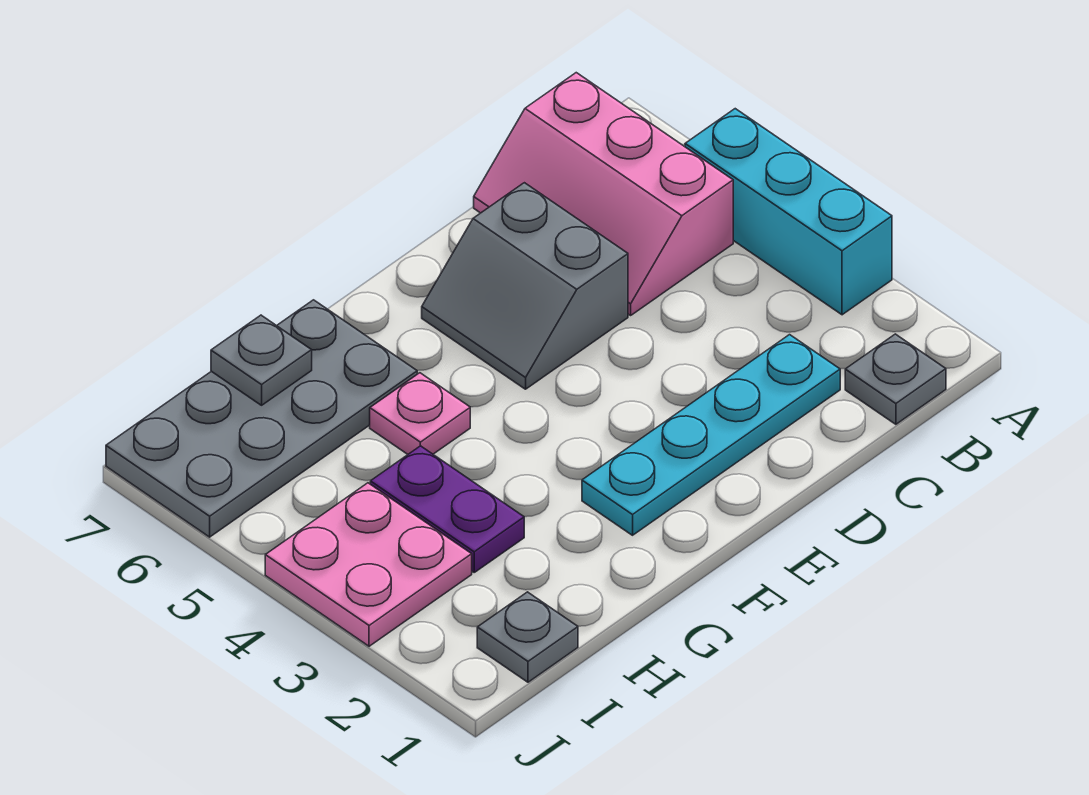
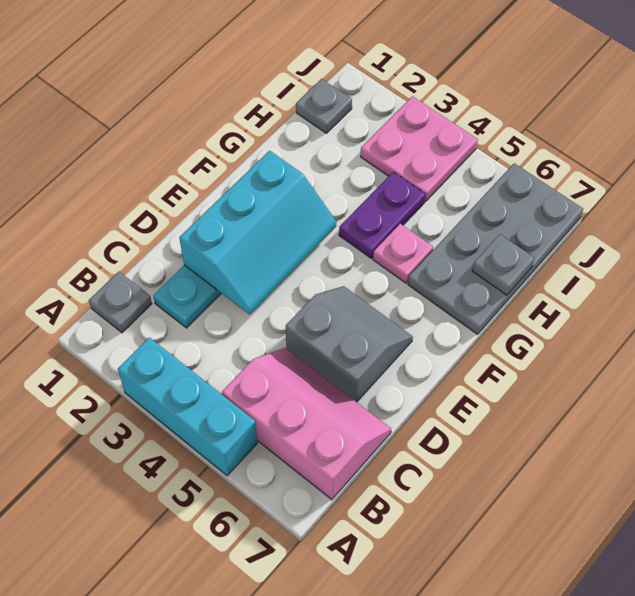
none -> cyan slope D2:F3 level 2 top 2
purple plate H3:H4 level 1 -> purple plate G4:H4 level 1

